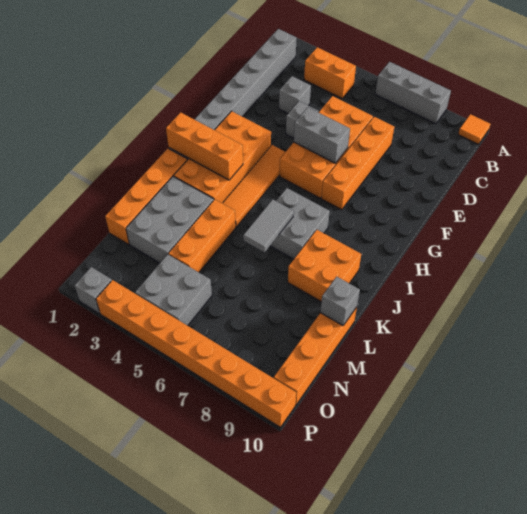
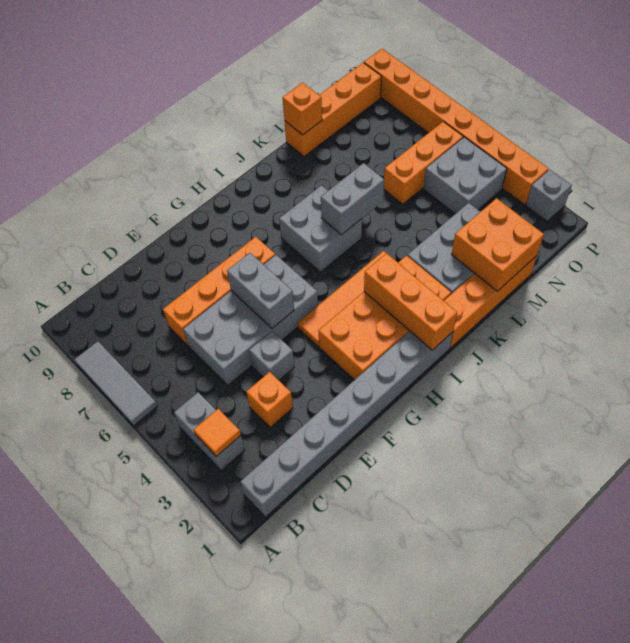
grey brick A6:A8 level 1 -> grey tile A6:A8 level 1
orange tile A10 level 1 -> orange tile B3 level 2
orange brick B3:B4 level 1 -> grey brick B3:B4 level 1
grey brick D3 level 1 -> orange brick D3 level 1
orange brick D5:G6 level 1 -> grey brick D5:G6 level 1
grey tile J6:K6 level 2 -> grey brick J6:K6 level 2
orange brick J8:K9 level 1 -> orange brick L1:M2 level 2
orange brick K4:M4 level 1 -> orange brick M6:O6 level 1
grey brick L10 level 2 -> orange brick L10 level 2

